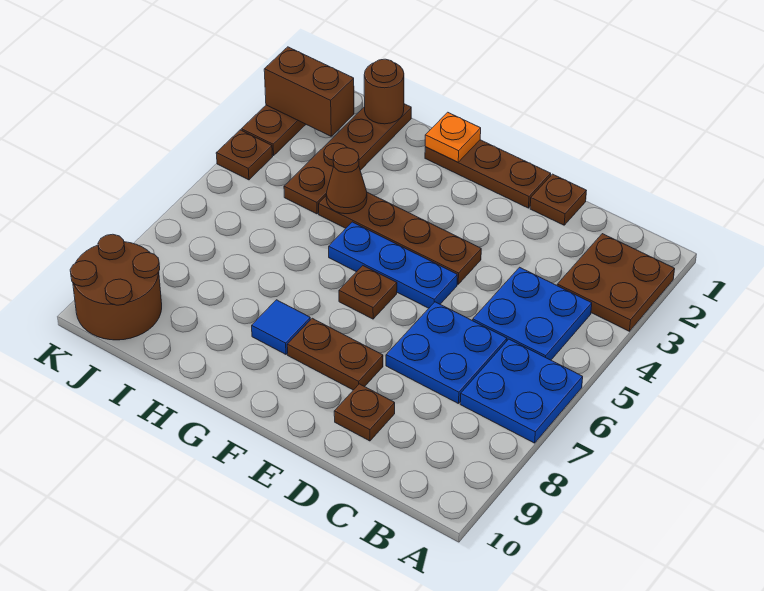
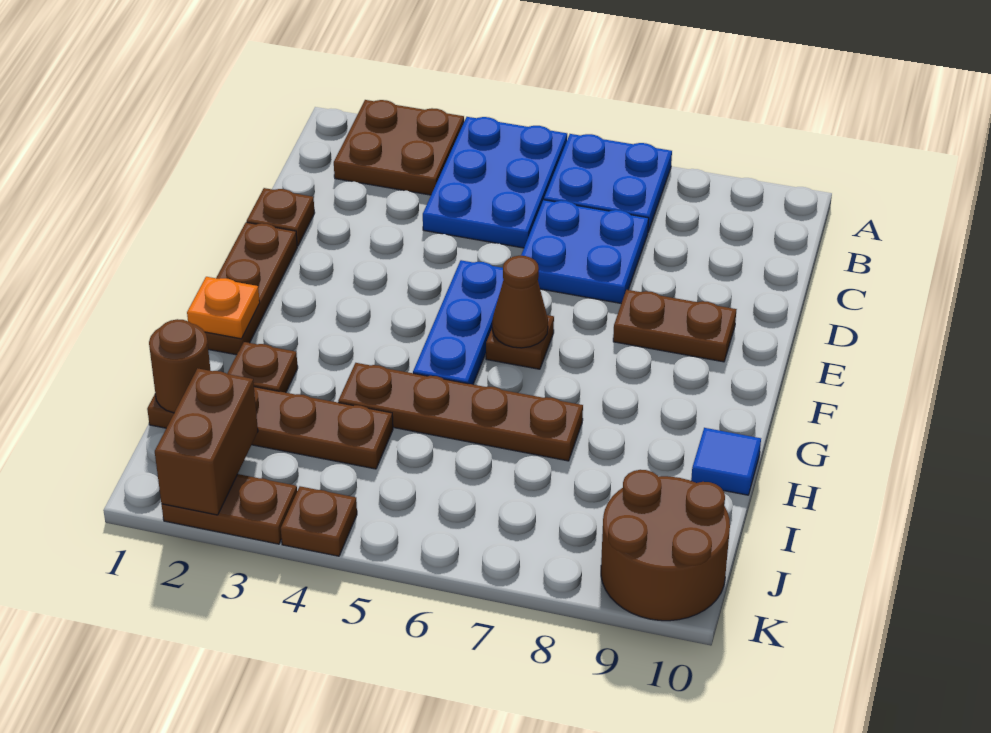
blue plate B4:C5 level 1 -> blue plate A4:C5 level 1
brown plate D9 level 1 -> brown plate H2 level 1
brown plate E4:H4 level 1 -> brown plate H4:H7 level 1
brown plate E8:F8 level 1 -> brown plate E8:E9 level 1
blue tile G8 level 1 -> blue tile H10 level 1
brown cone H4 level 2 -> brown cone F6 level 2

